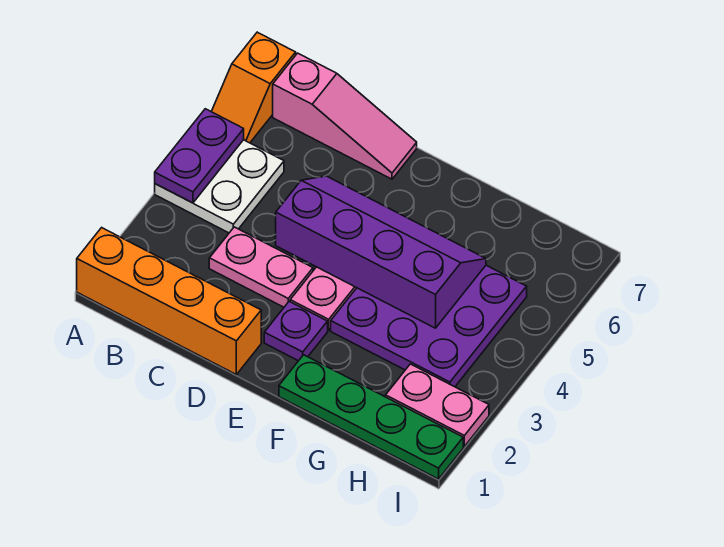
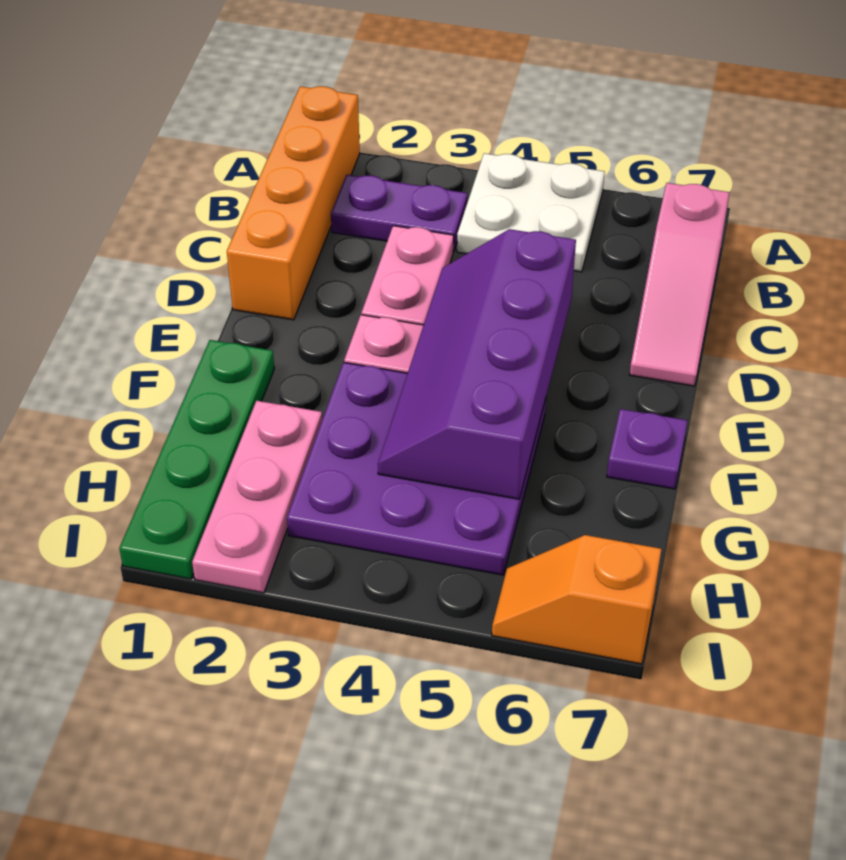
purple plate A4:A5 level 2 -> purple plate B2:B3 level 1
orange slope A6:A7 level 1 top 7 -> orange slope I6:I7 level 1 top 7
purple slope D4:G5 level 2 top 4 -> purple slope D4:G5 level 2 top 5
purple plate E2 level 1 -> purple plate F7 level 1
pink plate H2:I2 level 1 -> pink plate G2:I2 level 1

